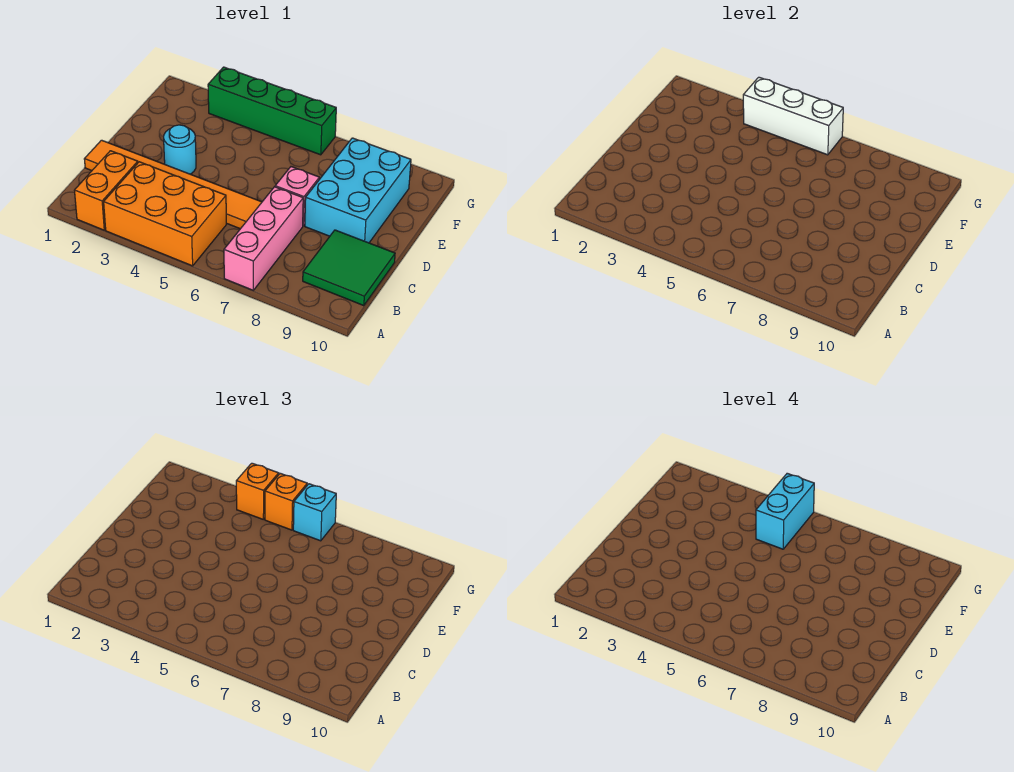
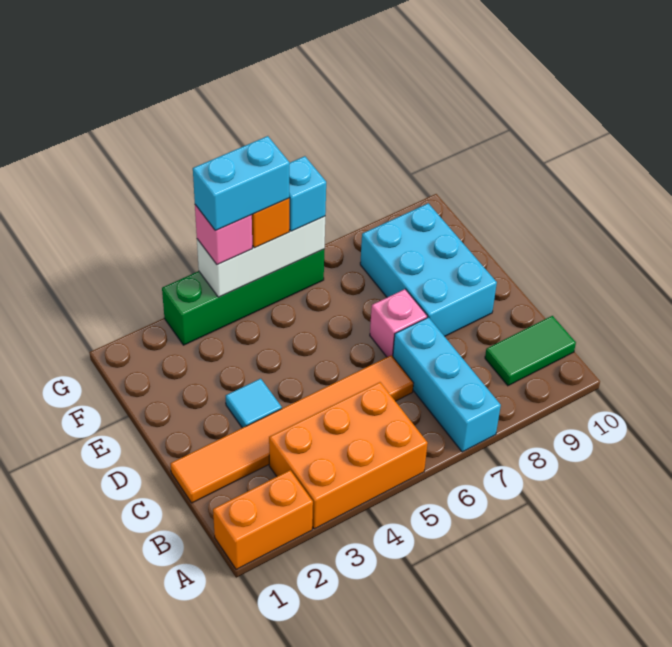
orange brick A2:B2 level 1 -> orange brick A1:A2 level 1
pink brick A7:C7 level 1 -> cyan brick A7:C7 level 1
green tile B9:C10 level 1 -> green tile B9:B10 level 1
cyan round brick D3 level 1 -> cyan tile D3 level 1
cyan brick F5:G5 level 4 -> cyan brick G4:G5 level 4
orange brick G4 level 3 -> pink brick G4 level 3

